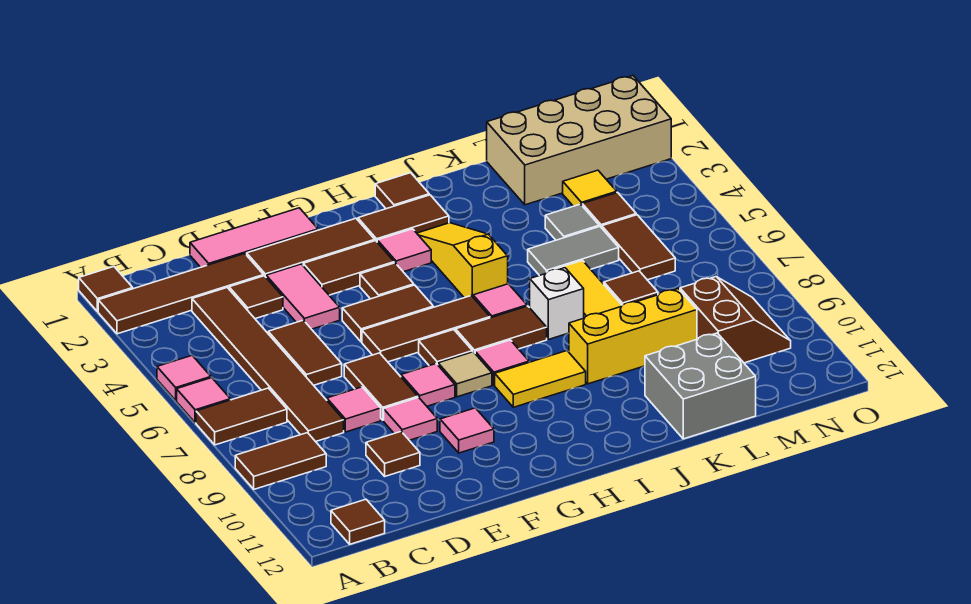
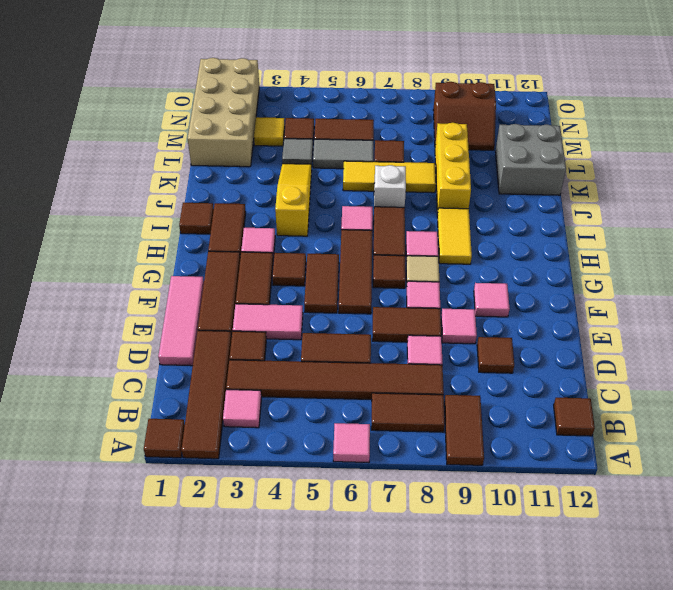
pink tile A5 level 1 -> pink tile B3 level 1
brown tile A7:B7 level 1 -> brown tile B7:B8 level 1
yellow slope I3:I5 level 1 top 5 -> yellow slope I4:K4 level 1 top I
grey tile K5:L5 level 1 -> grey tile L5:L6 level 1
brown slope M9:N10 level 1 top M -> brown slope M9:N10 level 1 top N

